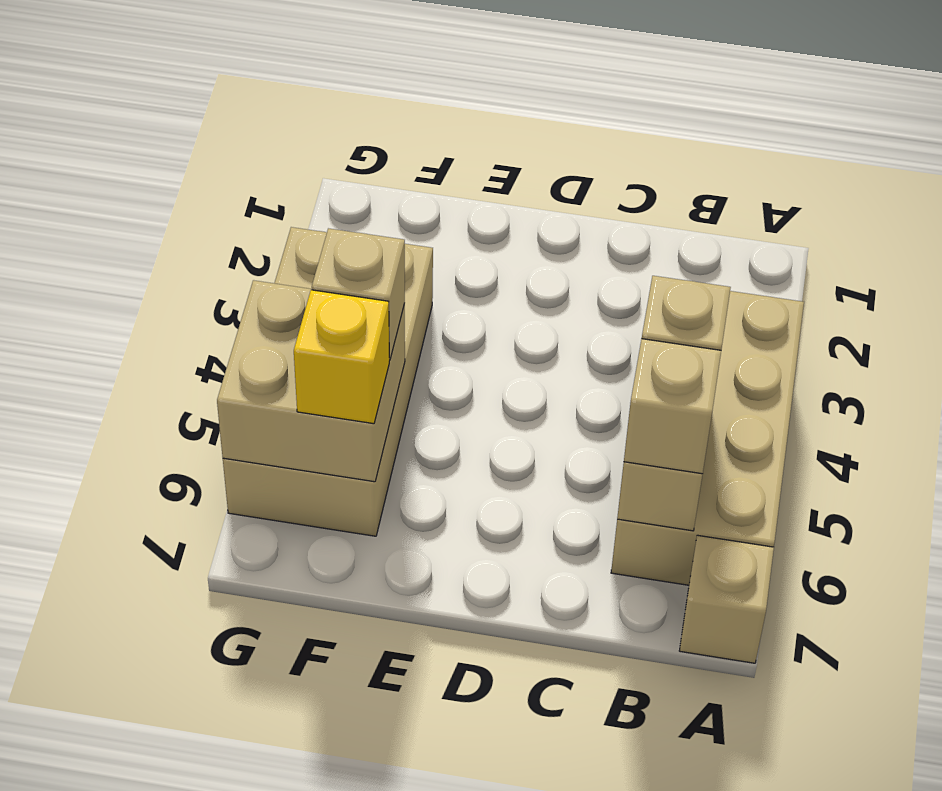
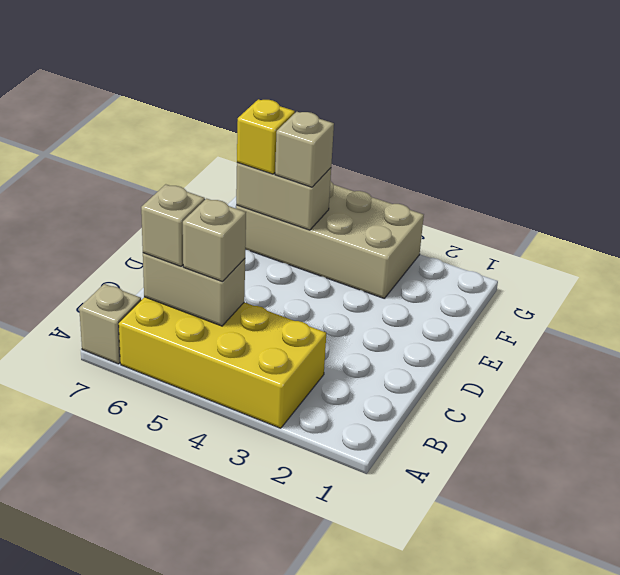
tan brick A3:B6 level 1 -> yellow brick A3:B6 level 1
tan brick F5:G6 level 2 -> tan brick F5:F6 level 2

